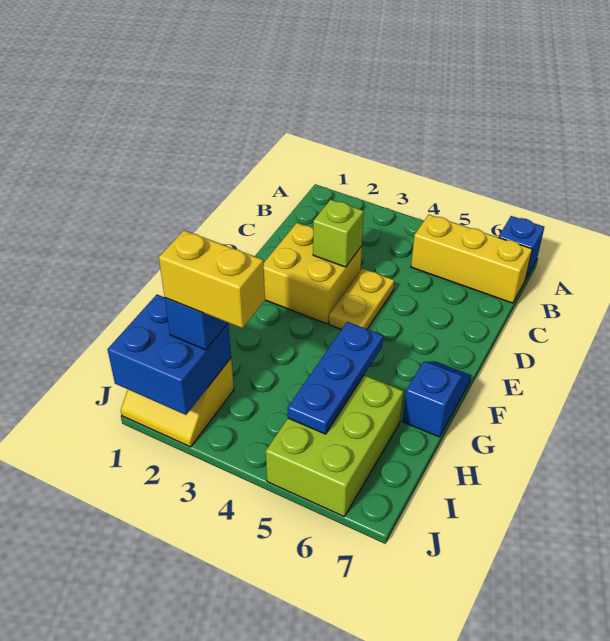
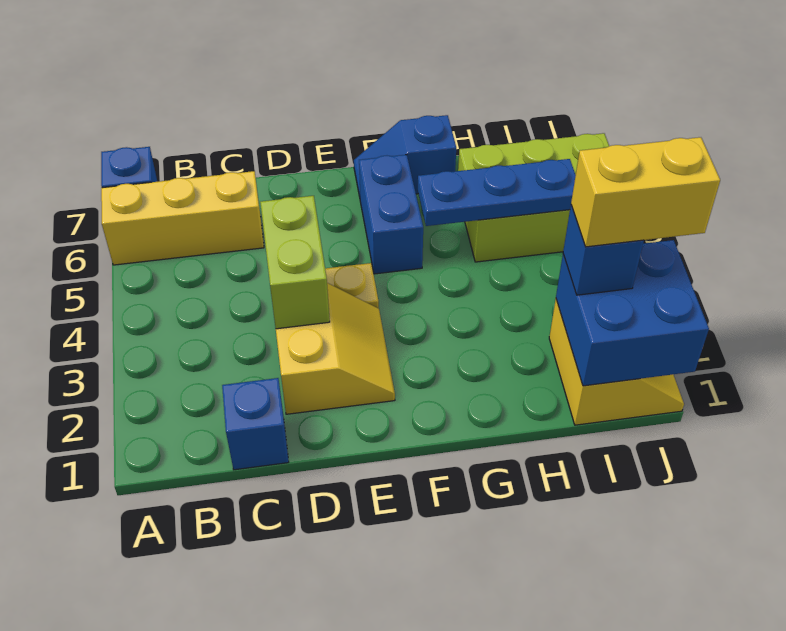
yellow brick B5:B7 level 1 -> yellow brick A6:C6 level 1
none -> blue brick C1 level 1
yellow brick D2:E3 level 1 -> yellow slope D2:E3 level 1 top D
lime brick D3 level 2 -> lime brick D3:D4 level 2
none -> blue brick F5:F6 level 1
yellow brick I2:I3 level 4 -> yellow brick I2:J2 level 4

